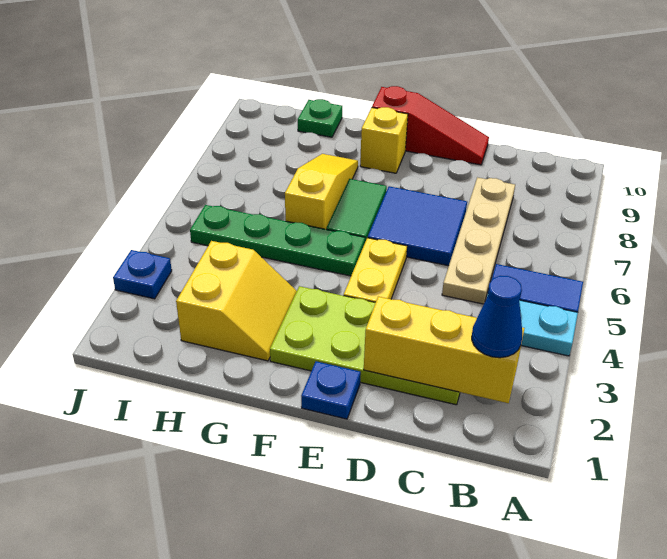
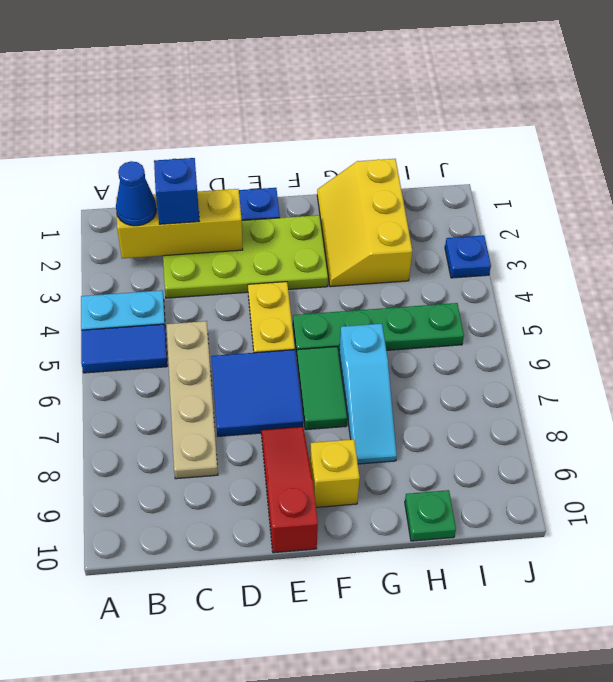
none -> blue brick C2 level 3
red slope D10:F10 level 1 top F -> red slope E8:E10 level 1 top 10
yellow slope G2:H3 level 1 top H -> yellow slope G1:H3 level 1 top H
yellow slope G6:G8 level 1 top 6 -> cyan slope G6:G8 level 1 top 6

